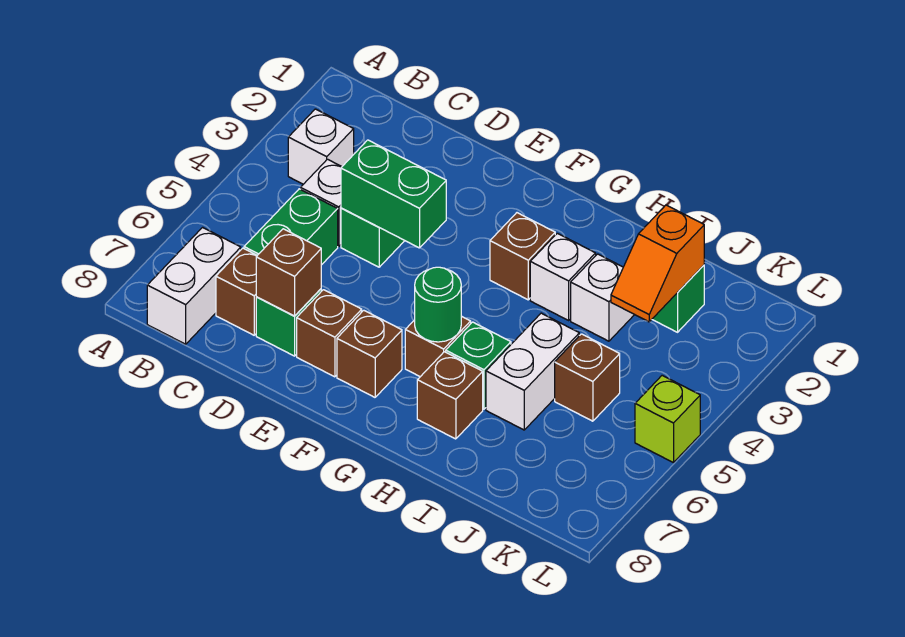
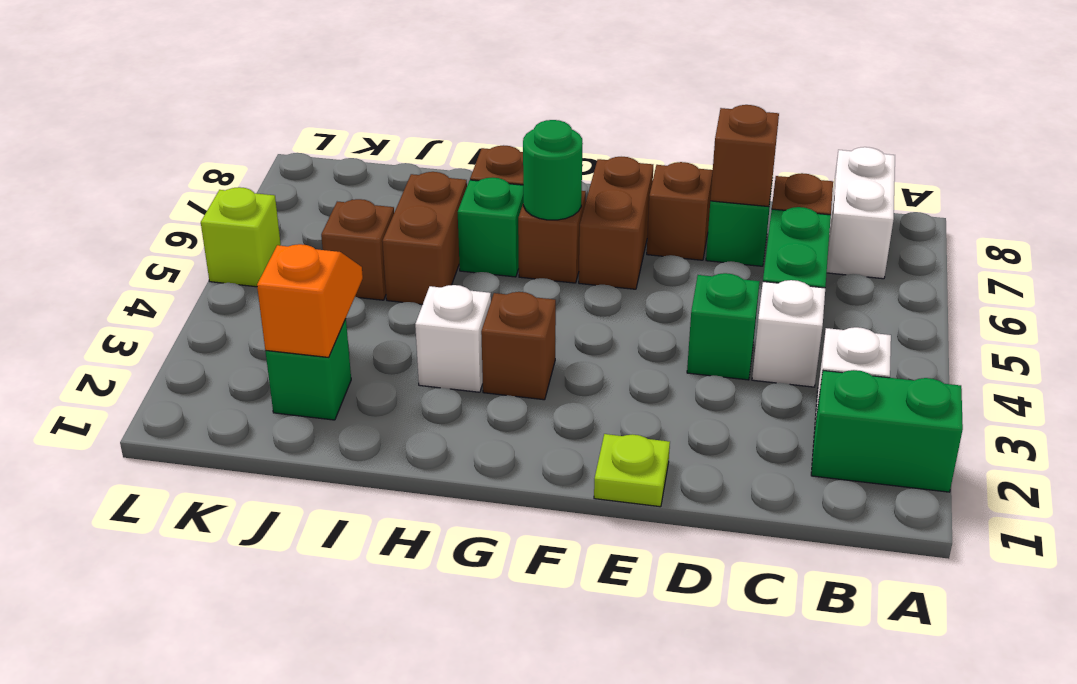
green brick D4:E4 level 2 -> green brick A2:B2 level 1
none -> lime plate E1 level 1
brown brick F7 level 1 -> brown brick F6:F7 level 1
white brick I3 level 1 -> none
white brick I5:I6 level 1 -> brown brick I5:I6 level 1

